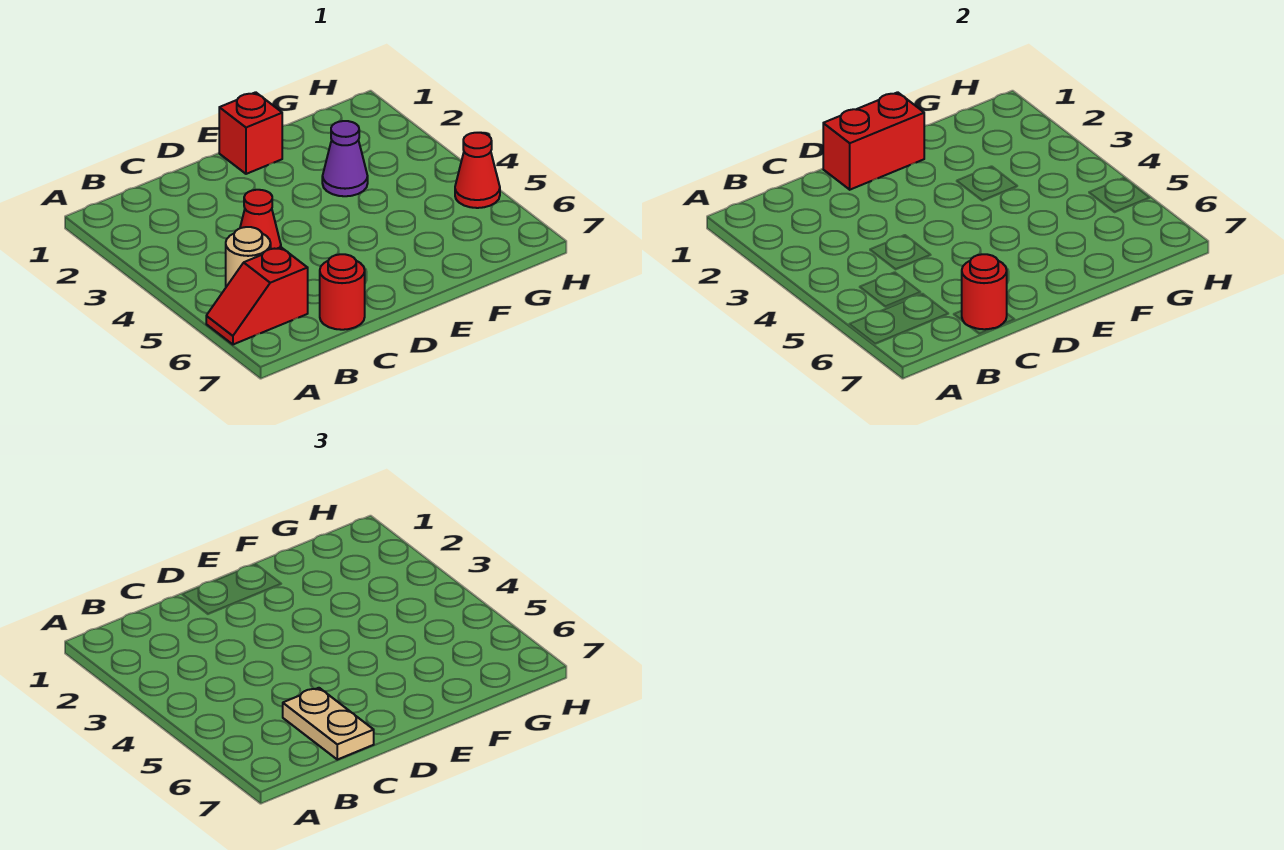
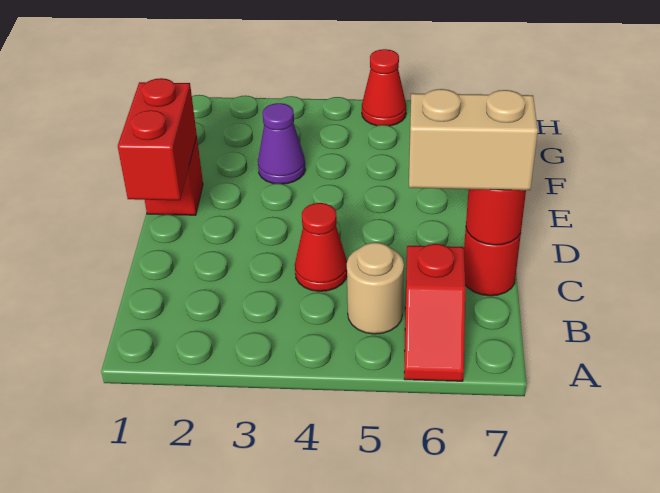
tan plate C6:C7 level 3 -> tan brick C6:C7 level 3

